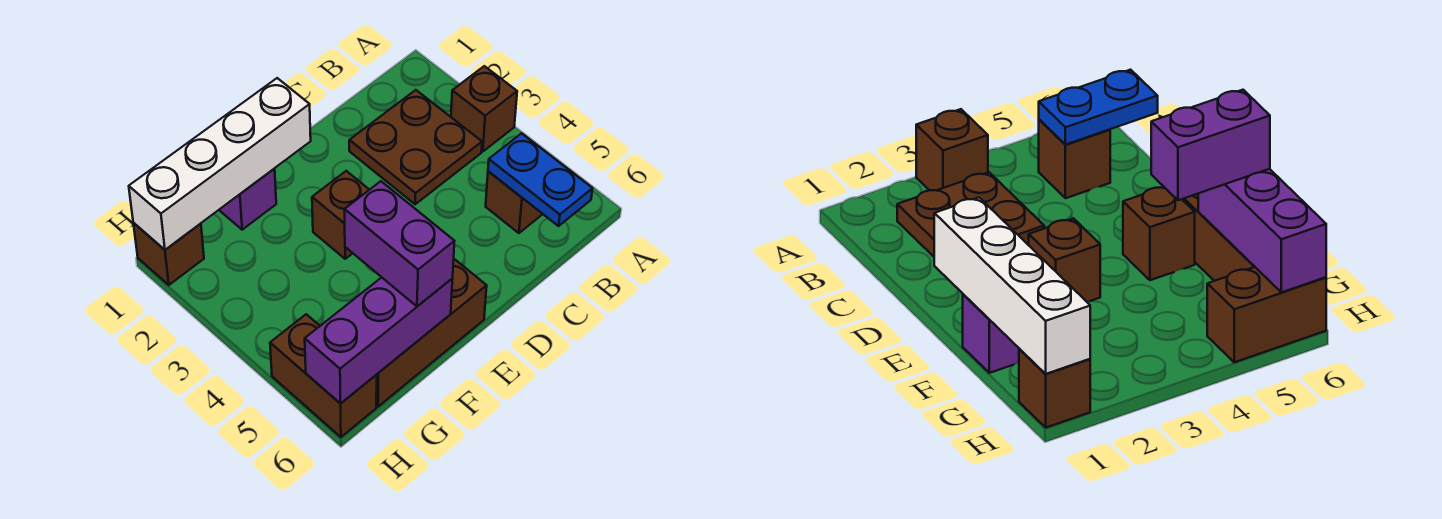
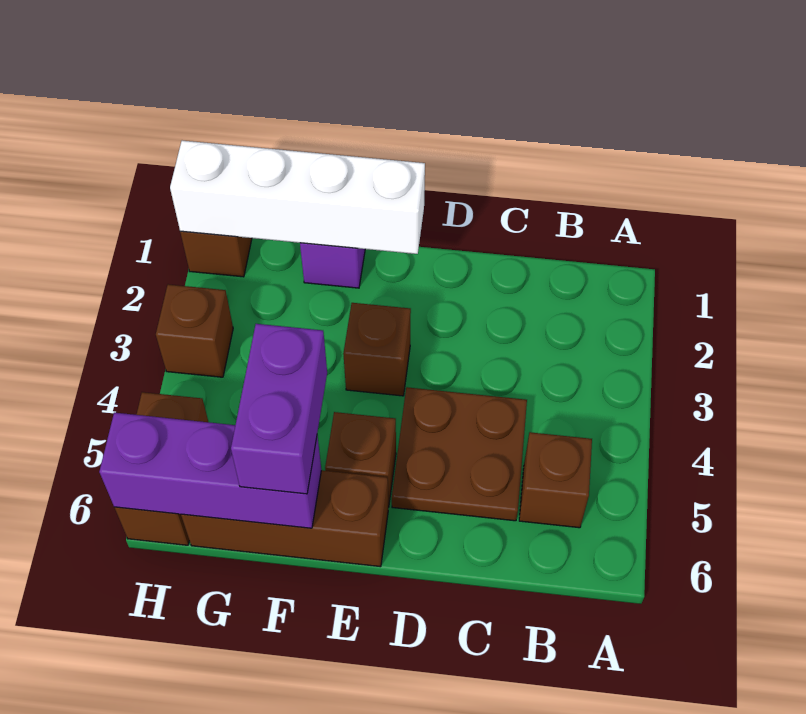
brown brick A3 level 1 -> brown brick H3 level 1
brown plate B2:C3 level 1 -> brown plate C4:D5 level 1
blue plate B5:B6 level 2 -> none

